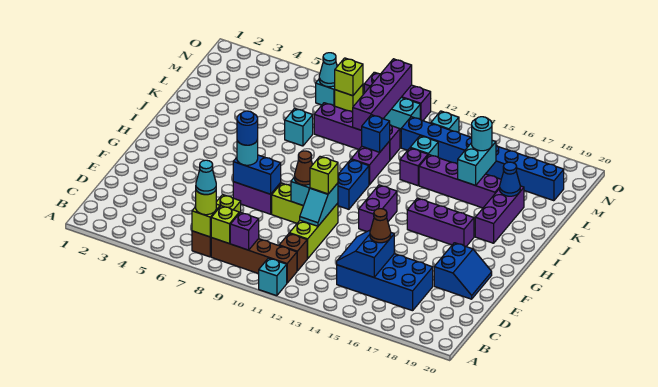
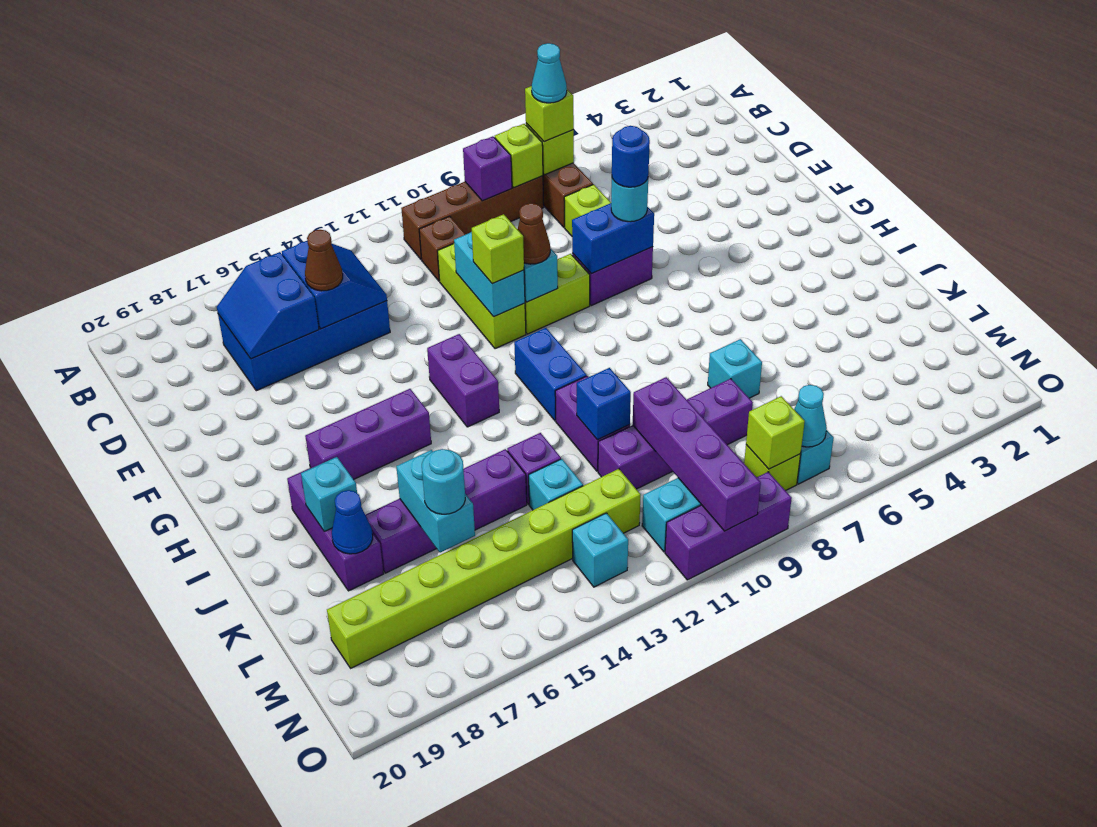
cyan brick A11 level 1 -> cyan brick J18 level 2
lime round brick B7 level 3 -> lime brick B7 level 3
cyan slope E11:F11 level 2 top F -> cyan brick E11:F11 level 2
blue slope E18:F19 level 1 top 18 -> blue slope C16:D17 level 2 top 16
blue brick M12:M19 level 1 -> lime brick M12:M19 level 1

